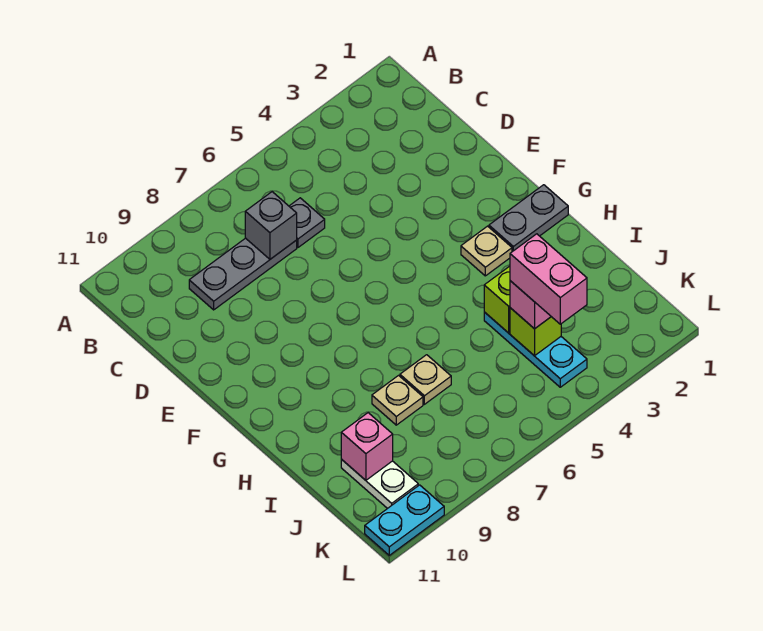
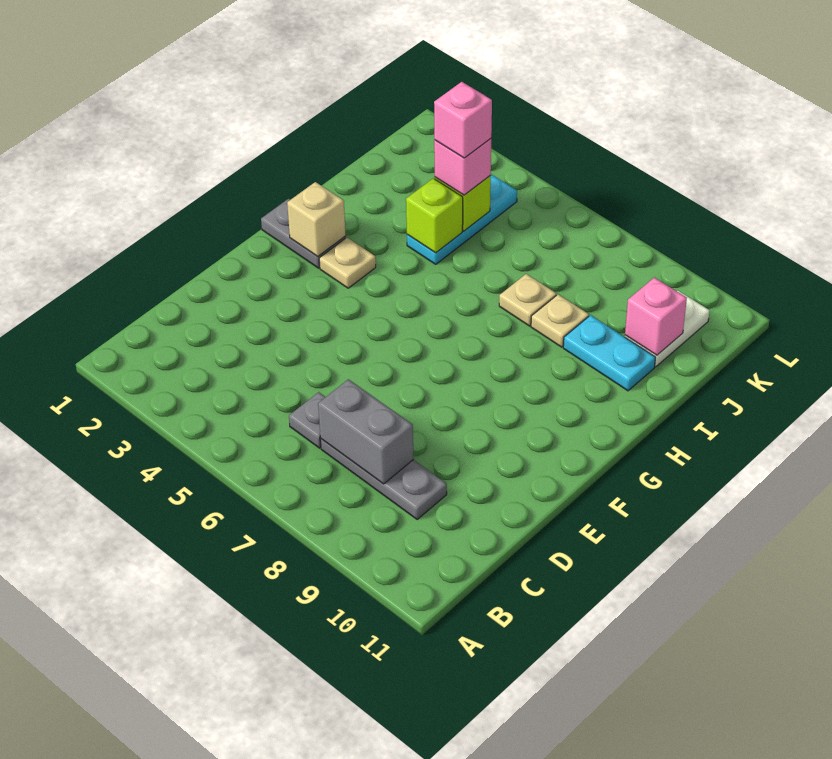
grey brick C7 level 2 -> grey brick C7:C8 level 2
none -> tan brick G2 level 2
pink brick J4:K4 level 4 -> pink brick J4 level 4
cyan plate L10:L11 level 1 -> cyan plate I9:I10 level 1

